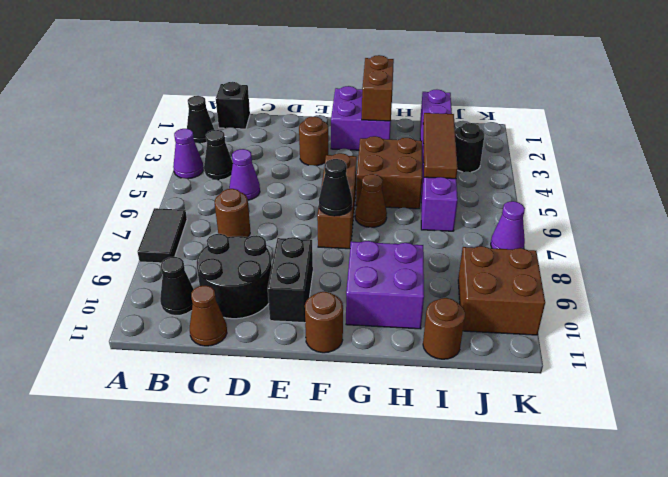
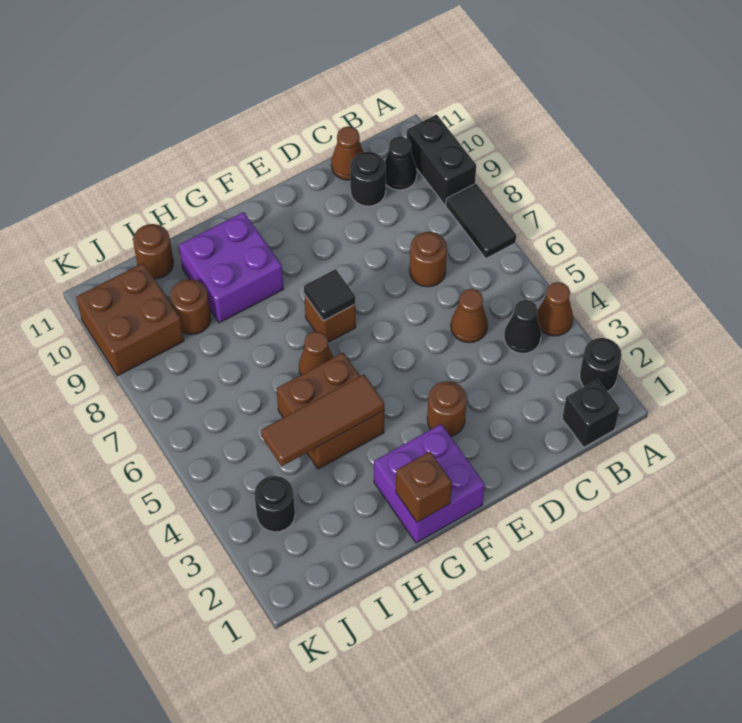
black cone A2 level 1 -> black round brick A2 level 1
purple cone A4 level 1 -> brown cone A4 level 1
purple cone C5 level 1 -> brown cone C5 level 1
black round brick C9:D10 level 1 -> black round brick C10 level 1
black brick E9:E10 level 1 -> black brick A9:A10 level 1
brown brick F5:F7 level 1 -> brown brick F7 level 1
black cone F7 level 2 -> black tile F7 level 2
brown round brick F11 level 1 -> brown round brick I9 level 1
brown brick G1:G2 level 2 -> brown brick G1 level 2
purple brick I1:I6 level 1 -> none
brown tile I3:I5 level 2 -> brown tile G4:I4 level 2
purple cone K7 level 1 -> none

